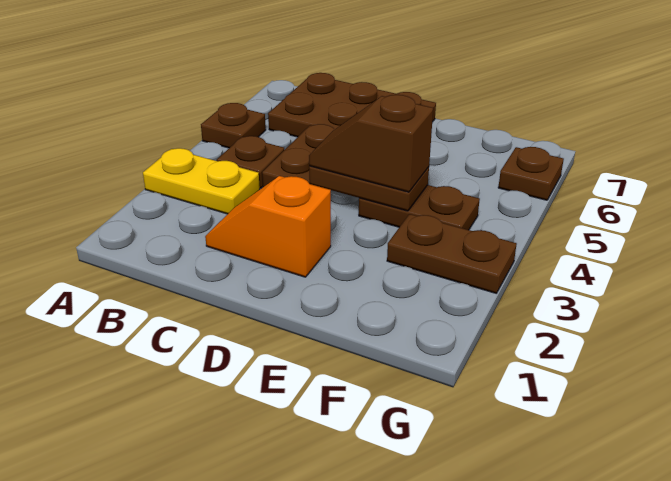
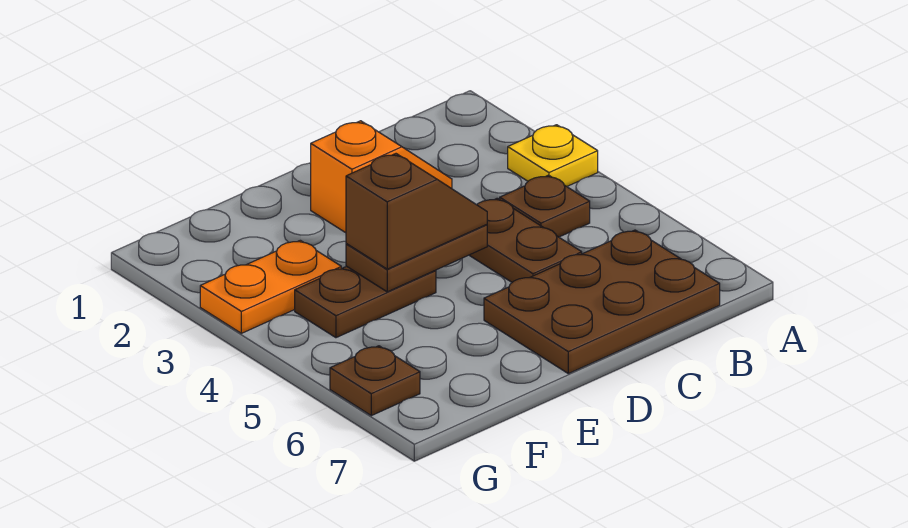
yellow plate A3:B3 level 1 -> yellow plate A3 level 1
brown plate A5 level 1 -> none
brown plate F3:G3 level 1 -> orange plate F3:G3 level 1

